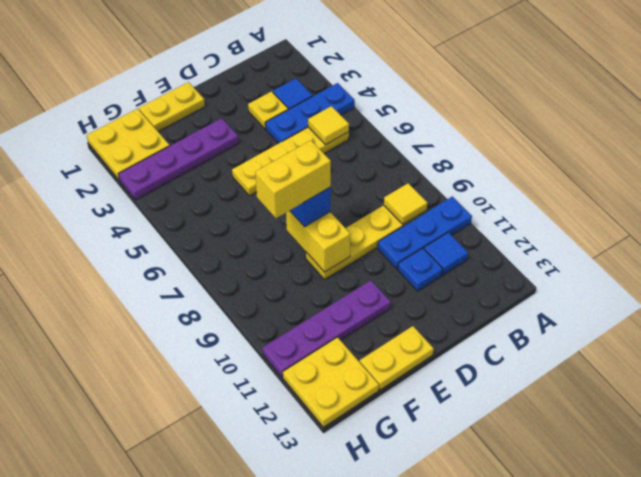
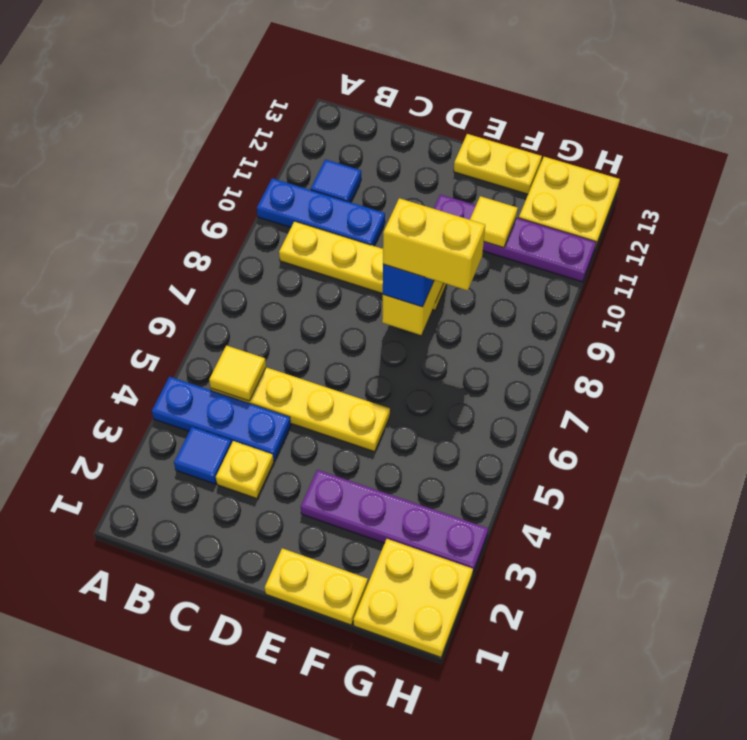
yellow tile B9 level 2 -> yellow tile F11 level 2
blue plate C11 level 1 -> none

